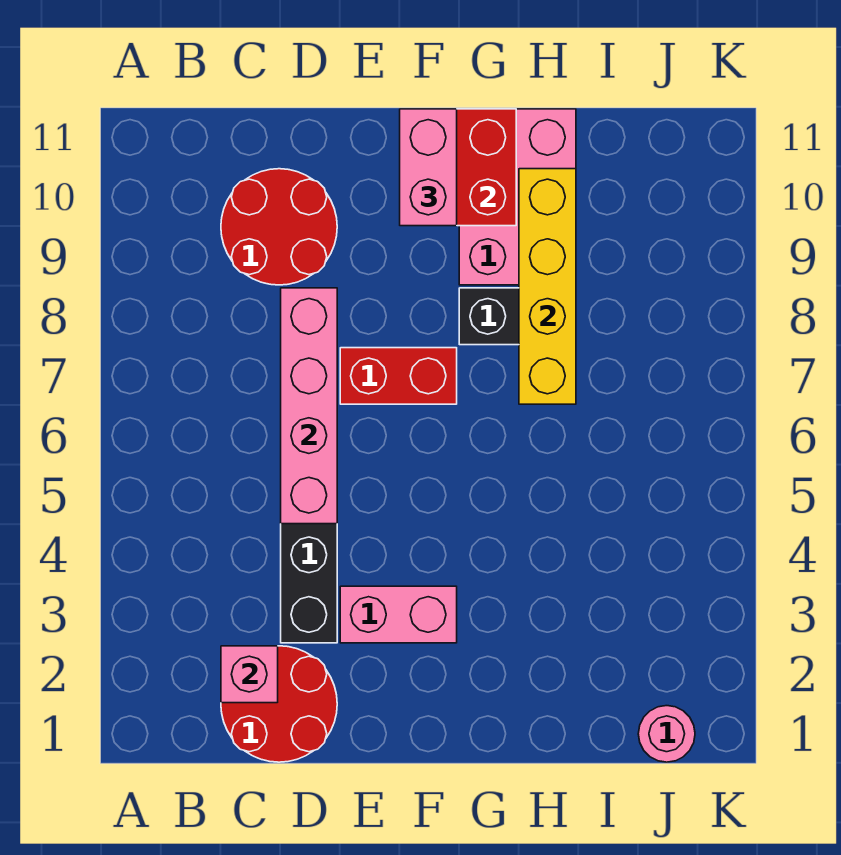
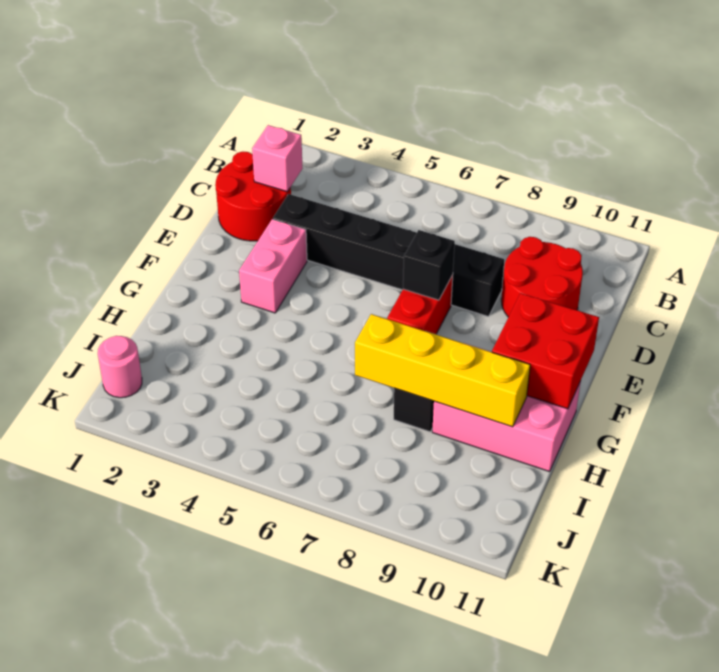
pink brick D5:D8 level 2 -> none
none -> black brick E7 level 2
pink brick F10:F11 level 3 -> none

